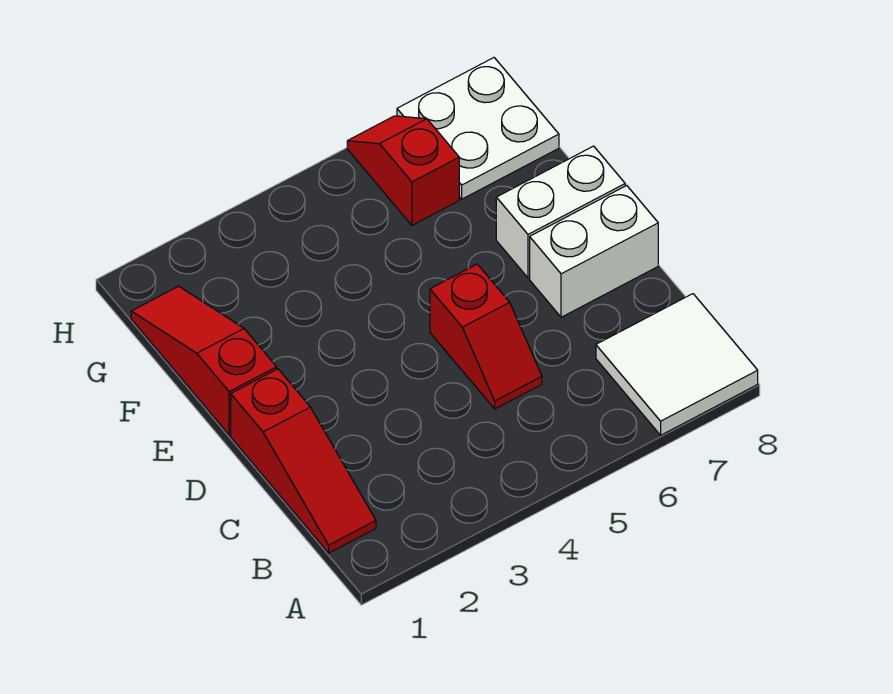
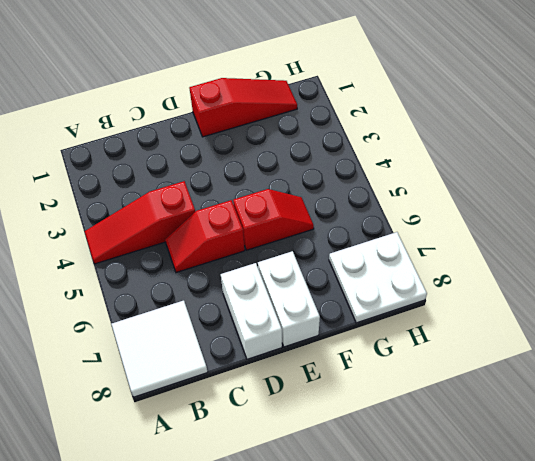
red slope B1:D1 level 1 top D -> red slope A4:C4 level 1 top C
red slope G6:H6 level 1 top G -> red slope E5:F5 level 1 top E

